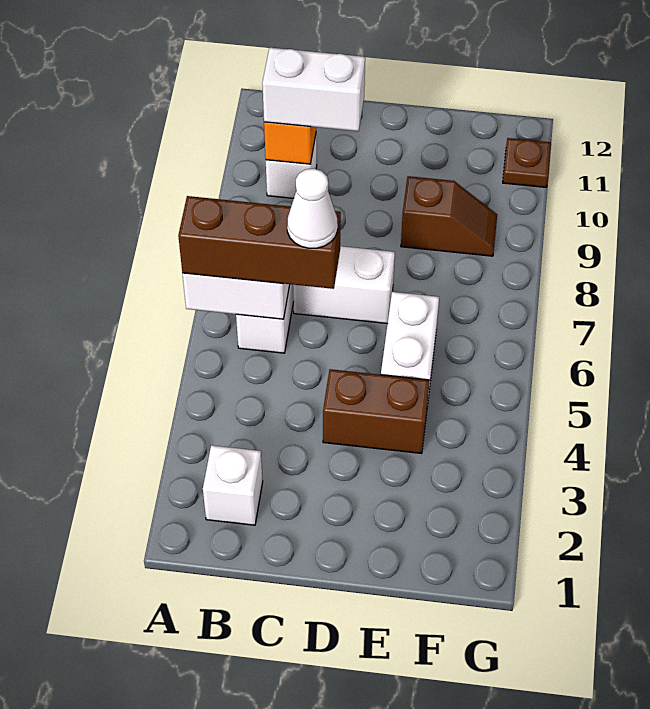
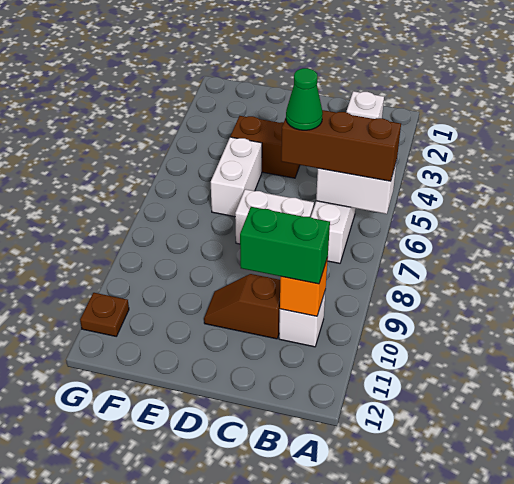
white brick B10:C10 level 3 -> green brick B10:C10 level 3
white cone C6 level 4 -> green cone C6 level 4
brown slope E9:F9 level 1 top E -> brown slope C10:D10 level 1 top C

